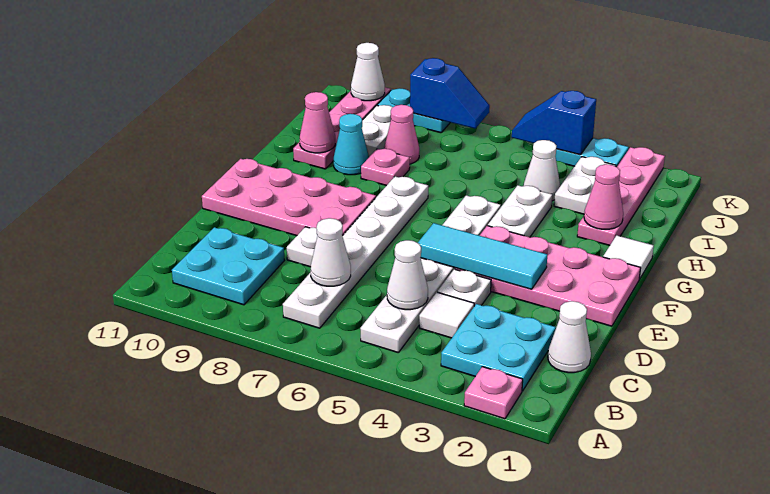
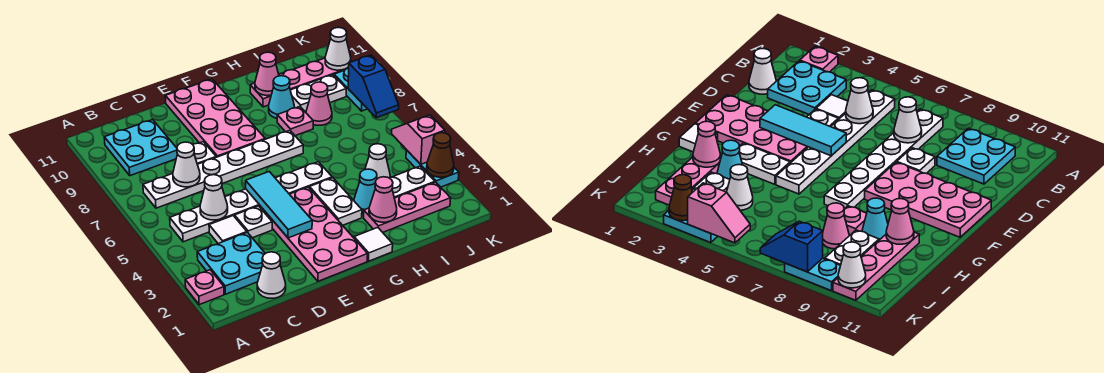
white plate G4:H4 level 1 -> white plate G3:G4 level 1
pink plate H2:K2 level 1 -> pink plate H2:J2 level 1
none -> cyan cone H3 level 1
none -> brown cone K3 level 2
blue slope K4:K5 level 2 top 4 -> pink slope K4:K5 level 2 top 4

